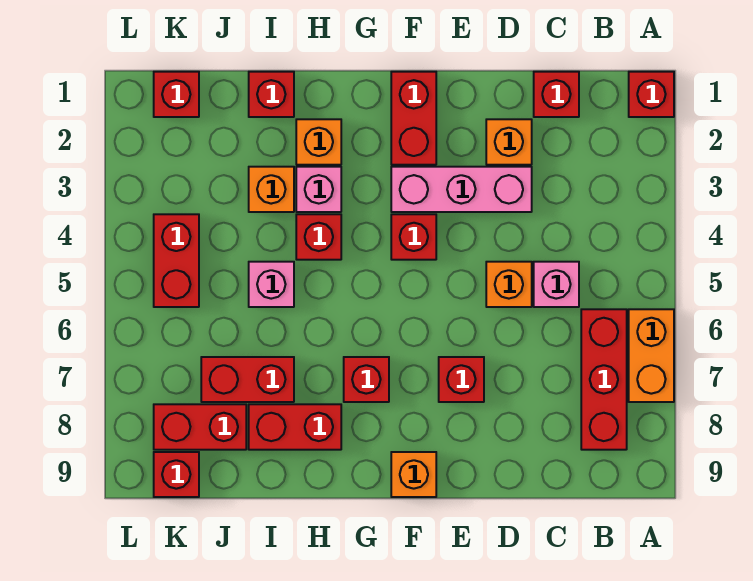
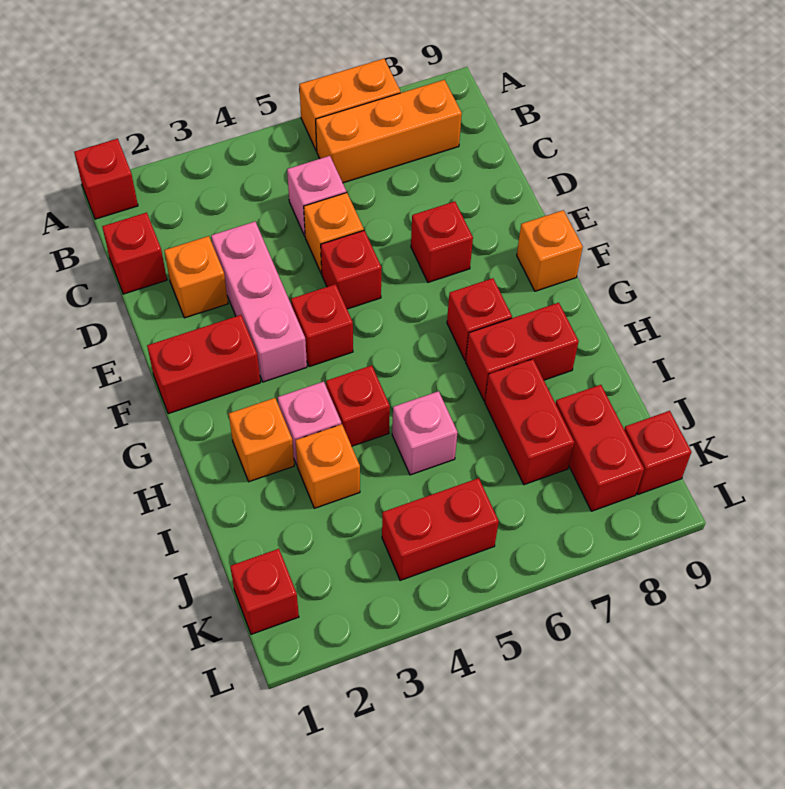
red brick B6:B8 level 1 -> orange brick B6:B8 level 1
red brick H8:I8 level 1 -> red brick H7:H8 level 1
red brick I1 level 1 -> red brick E5 level 1

